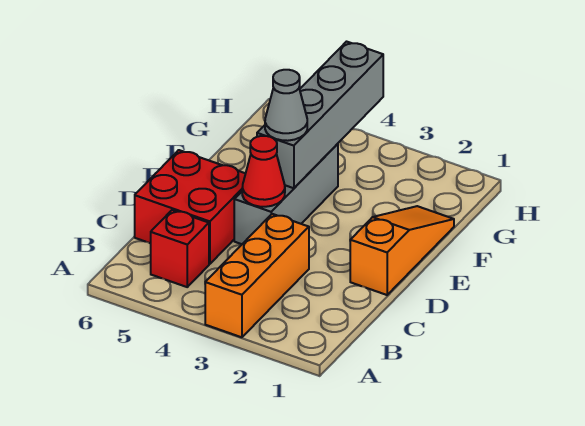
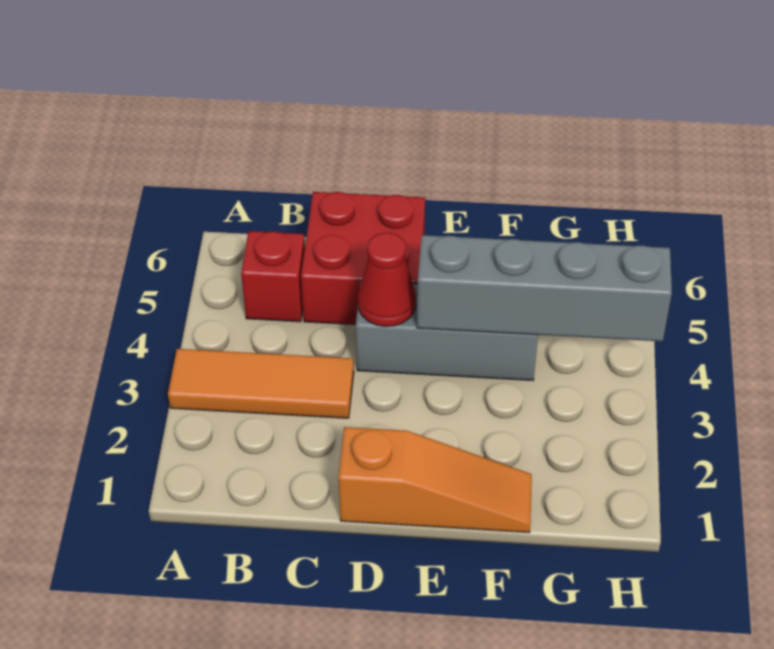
orange brick A3:C3 level 1 -> orange tile A3:C3 level 1
grey cone E4 level 3 -> none

